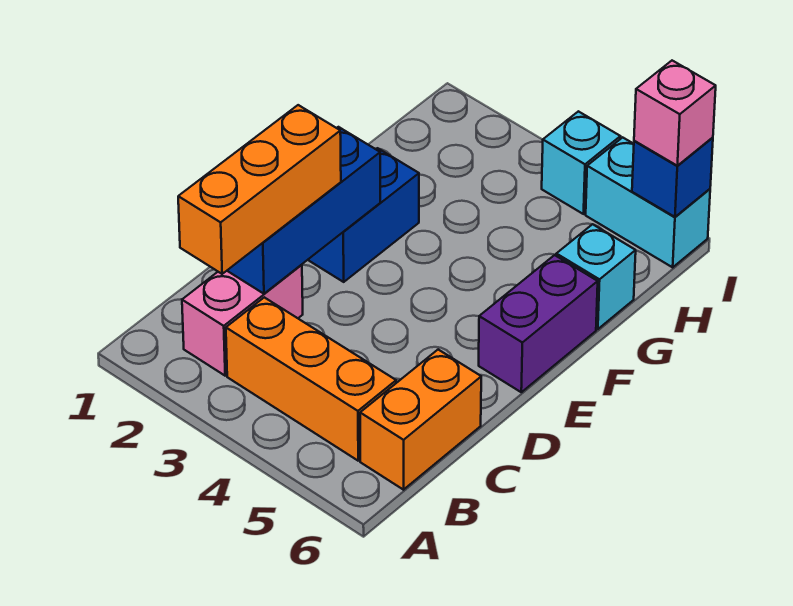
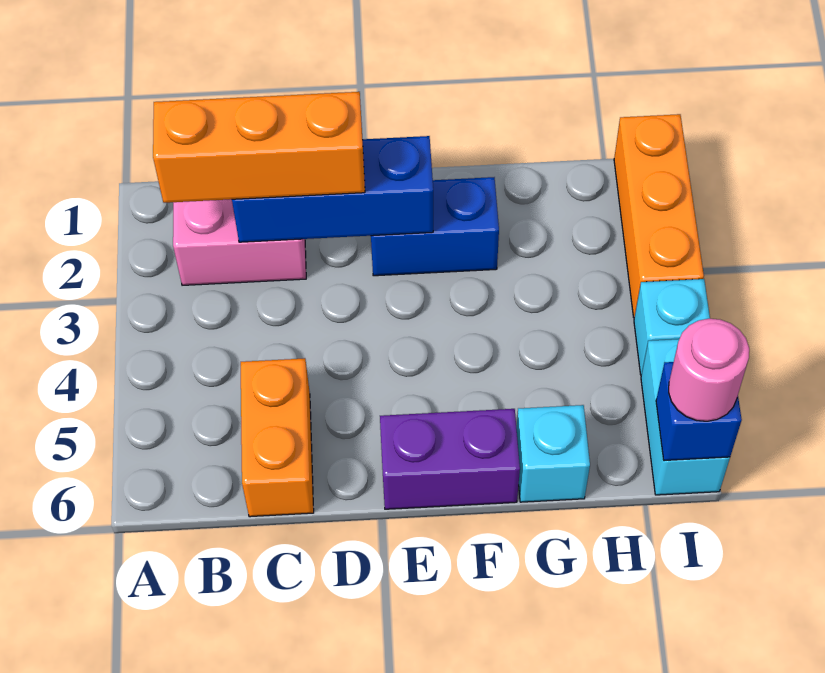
orange brick B3:B5 level 1 -> orange brick I1:I3 level 1
orange brick B6:C6 level 1 -> orange brick C5:C6 level 1
pink brick I6 level 3 -> pink round brick I6 level 3

